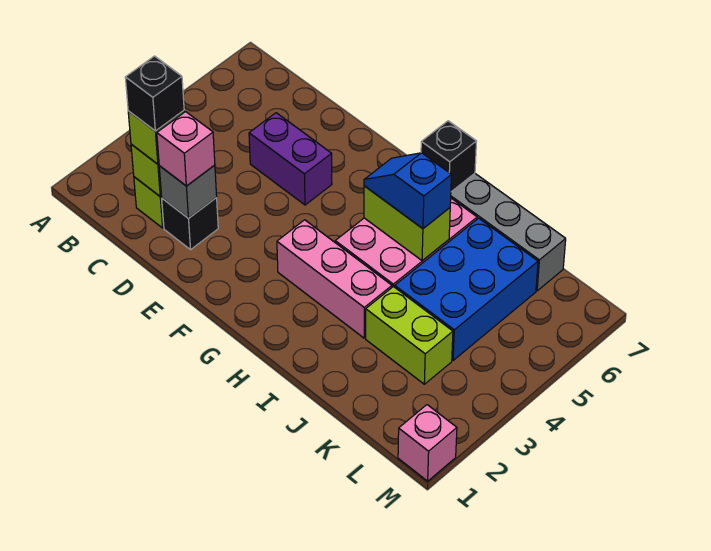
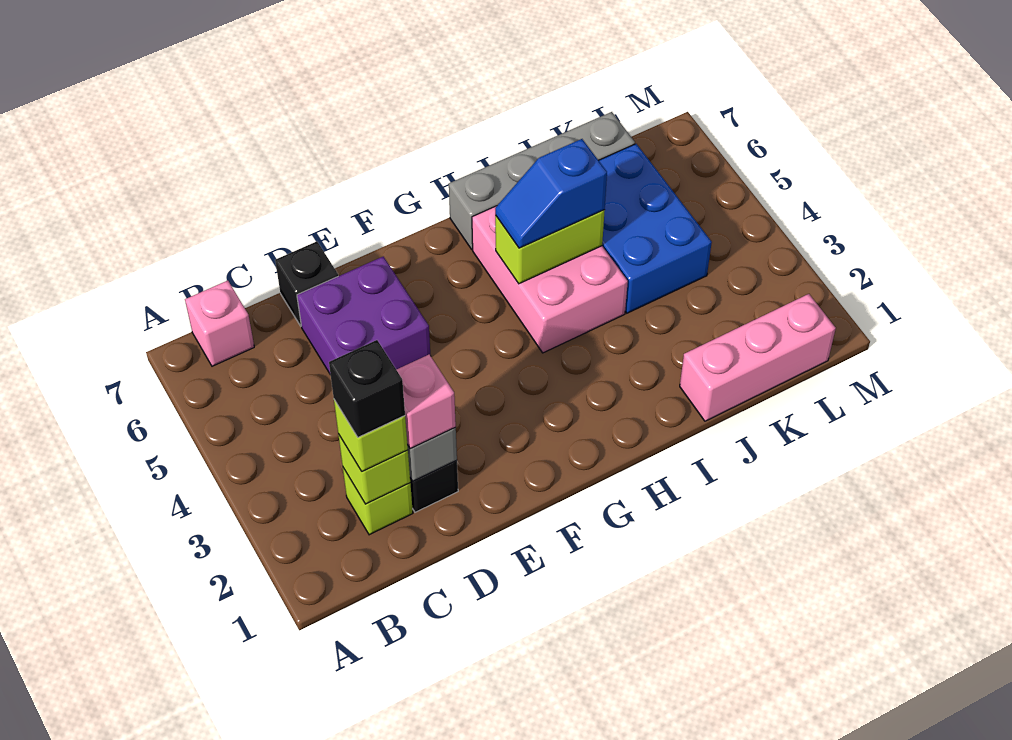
purple brick D5:E5 level 1 -> purple brick D5:E6 level 1
pink brick G3:I3 level 1 -> pink brick J1:L1 level 1
black brick H7 level 2 -> black brick D7 level 1
lime brick J3:K3 level 1 -> none
pink brick M1 level 1 -> pink brick B7 level 1

